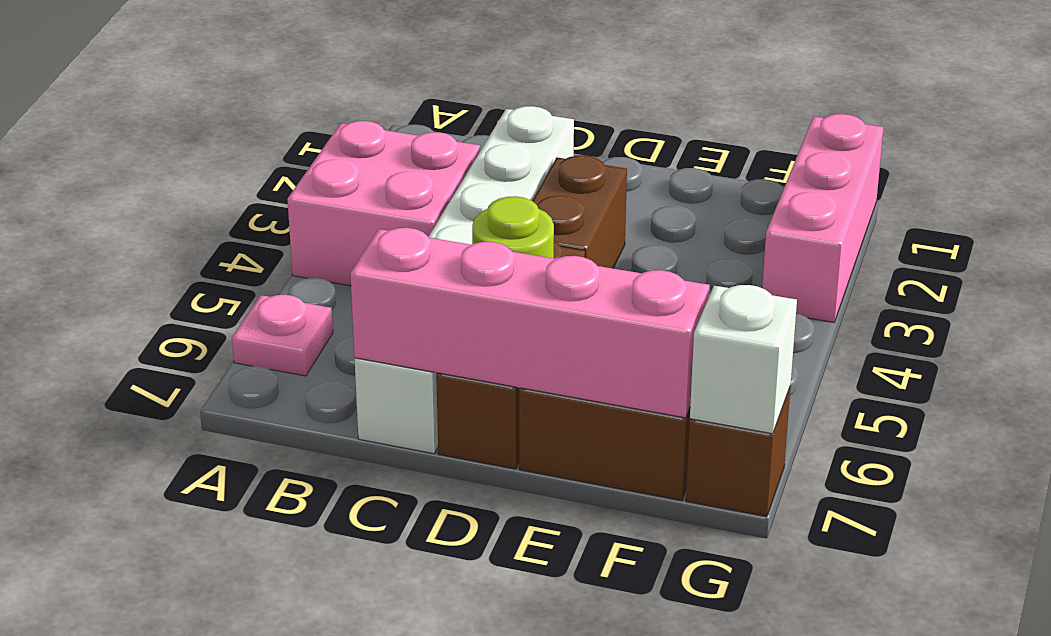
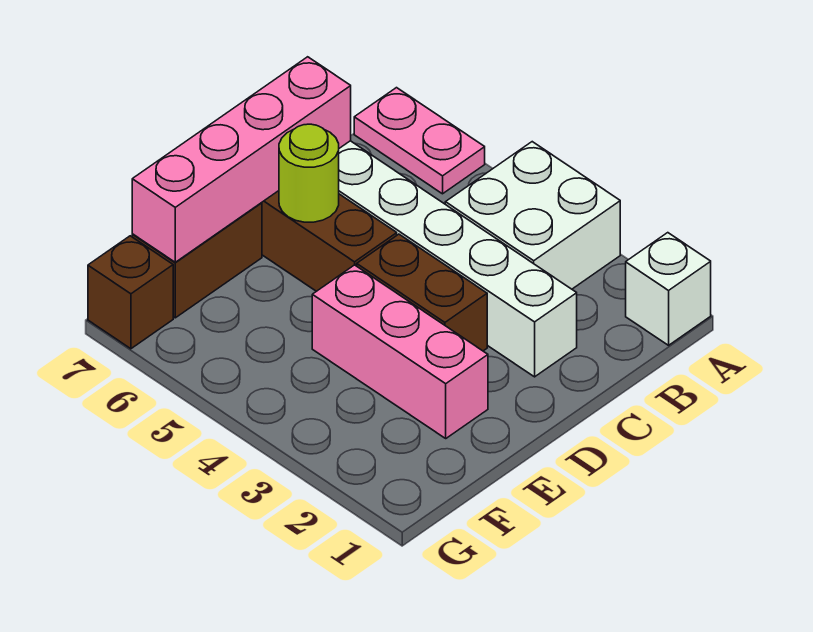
pink brick A3:B4 level 1 -> white brick A3:B4 level 1
pink plate A6 level 1 -> pink plate A6:A7 level 1
pink brick G1:G3 level 1 -> pink brick E2:E4 level 1
white brick G7 level 2 -> white brick A1 level 1

